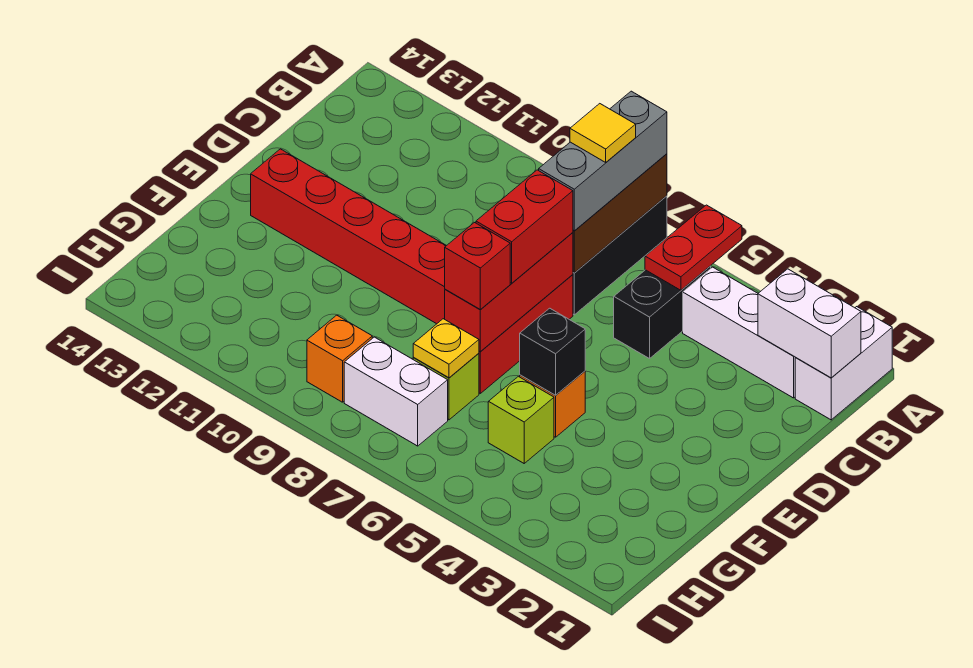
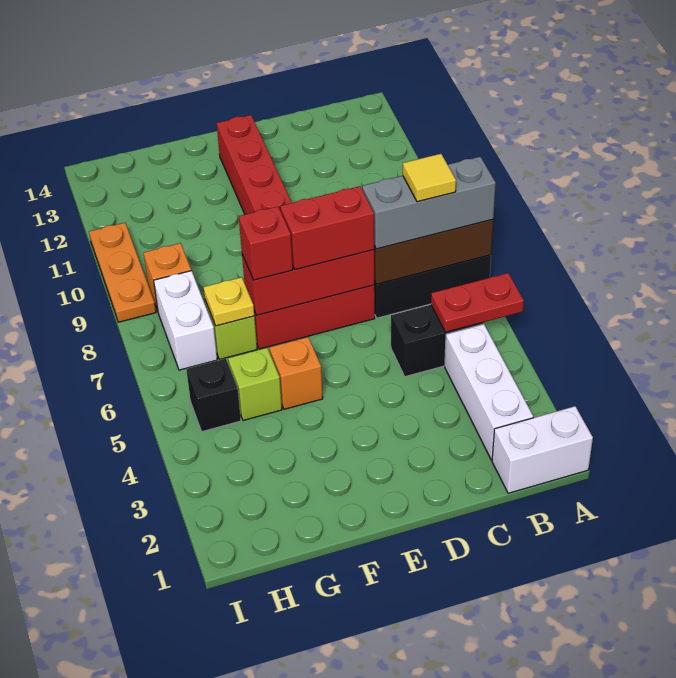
white brick B1:B2 level 2 -> none
black brick F5 level 2 -> black brick H5 level 1
none -> orange plate I9:I11 level 1

